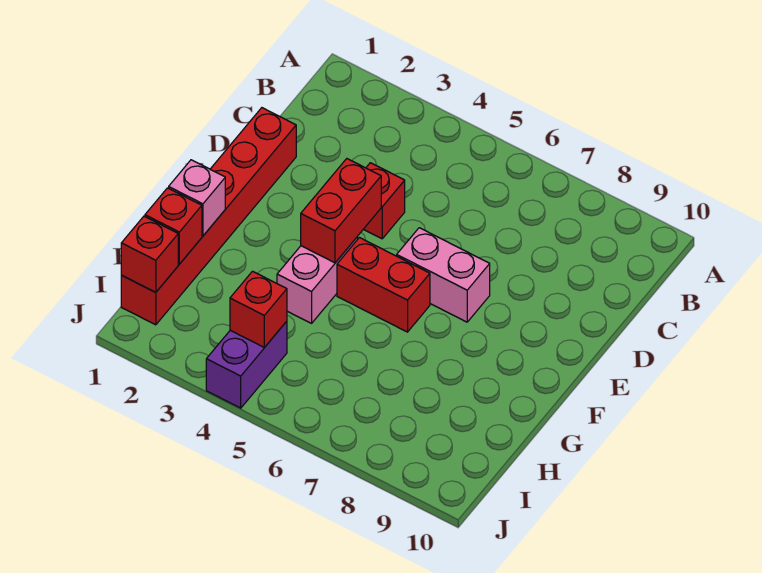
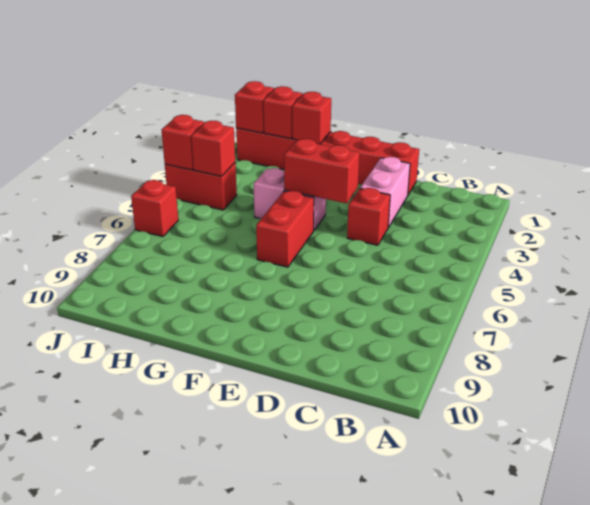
pink brick E6:E7 level 1 -> pink brick D2:D3 level 1
pink brick G1 level 2 -> red brick G1 level 2
purple brick I4:J4 level 1 -> red brick I4:J4 level 1
none -> red brick J4 level 2
none -> red brick J6 level 1

